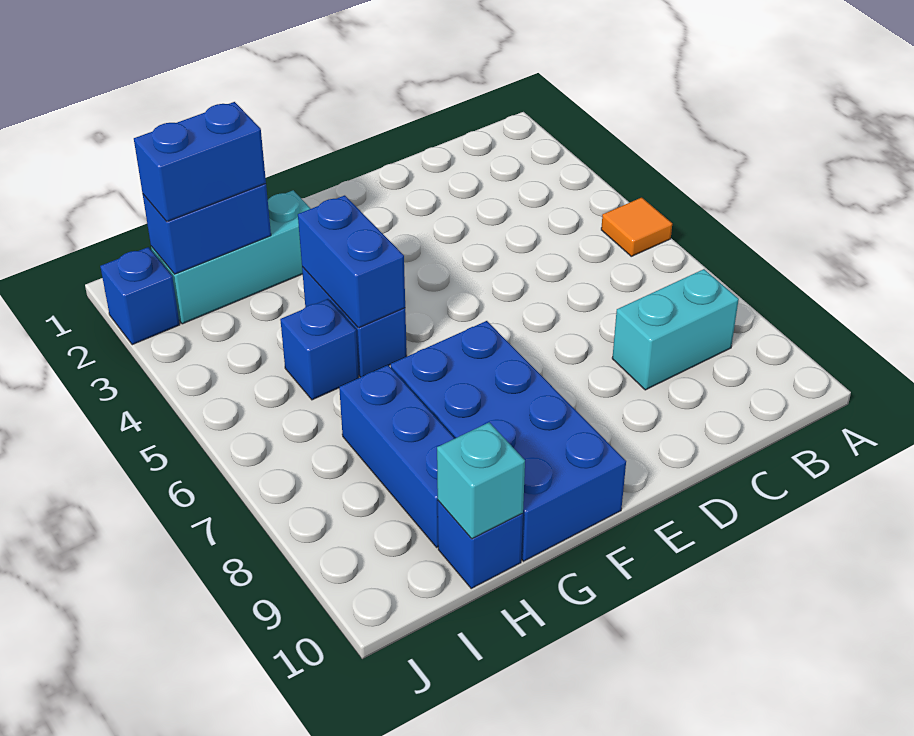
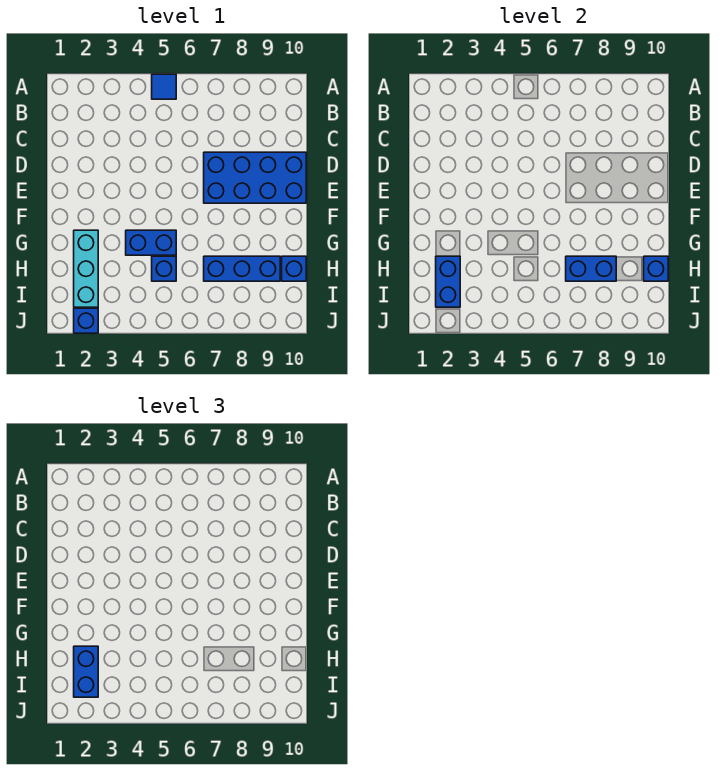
orange tile A5 level 1 -> blue tile A5 level 1
cyan brick B8:C8 level 1 -> none
blue brick F7:G10 level 1 -> blue brick D7:E10 level 1
blue brick G4:G5 level 2 -> blue brick H7:H8 level 2
cyan brick H10 level 2 -> blue brick H10 level 2

